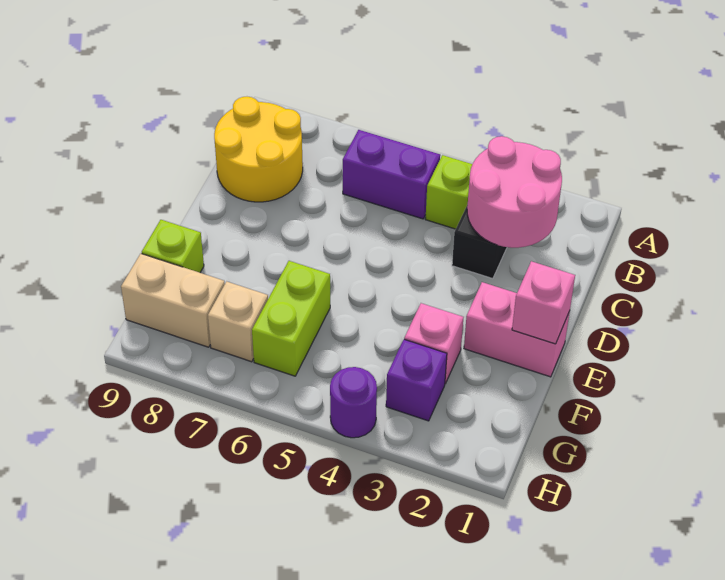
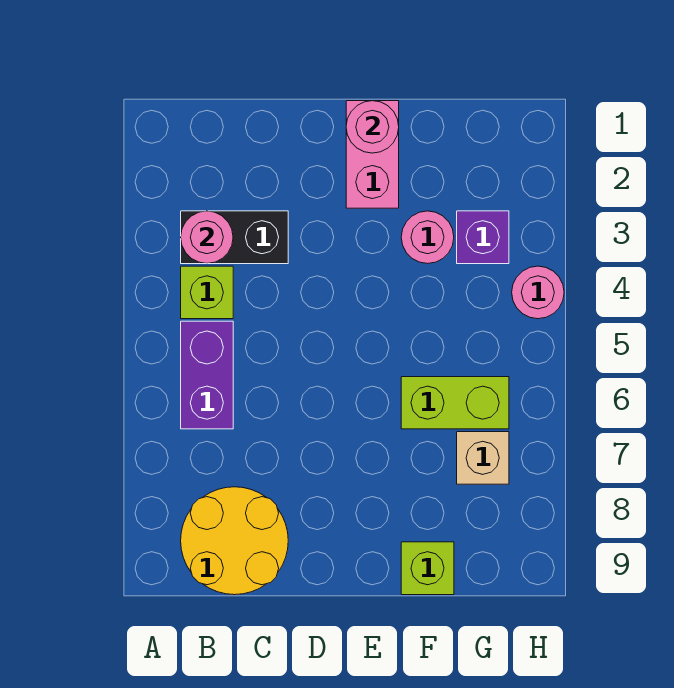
pink round brick B2:C3 level 2 -> pink round brick B3 level 2
pink brick E1 level 2 -> pink round brick E1 level 2
pink brick F3 level 1 -> pink round brick F3 level 1
tan brick G8:G9 level 1 -> none
purple round brick H4 level 1 -> pink round brick H4 level 1

